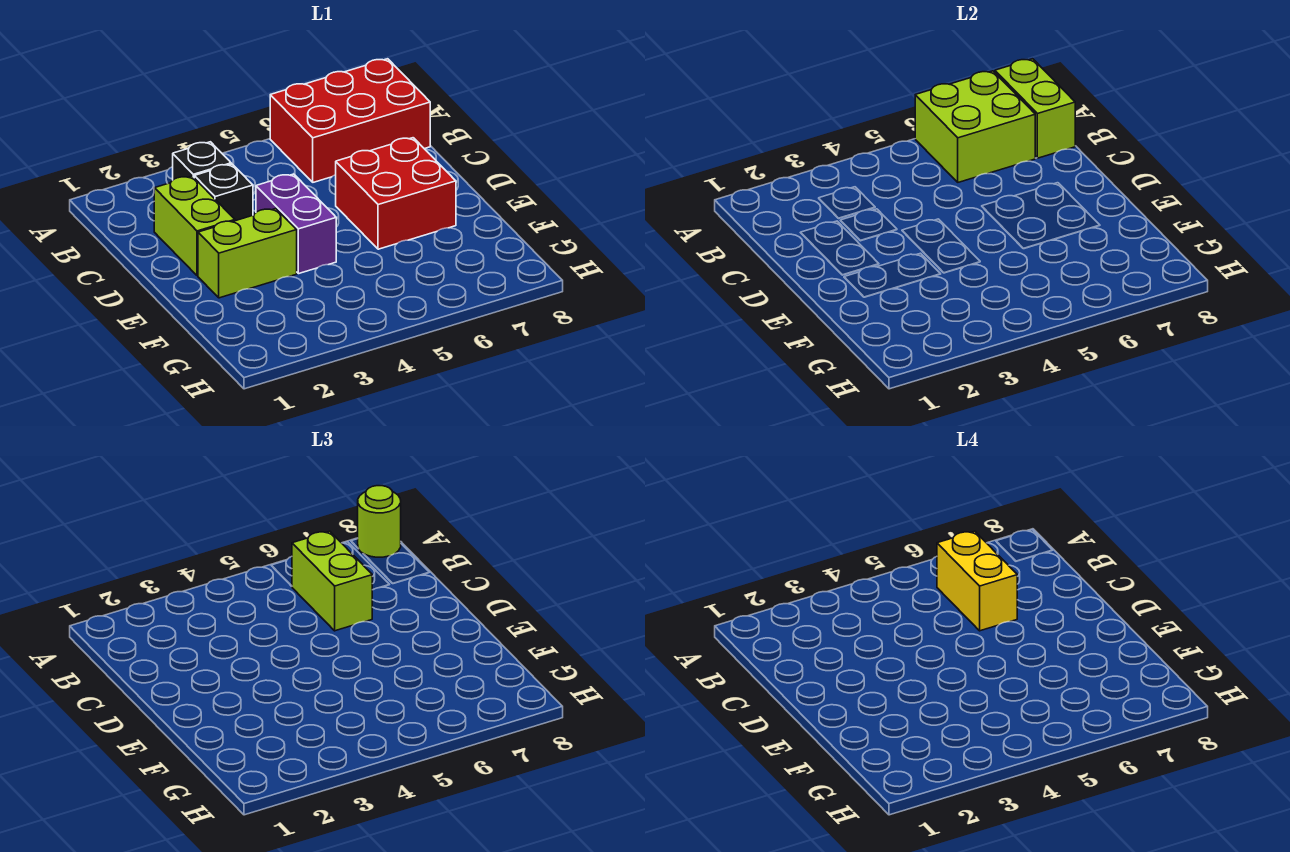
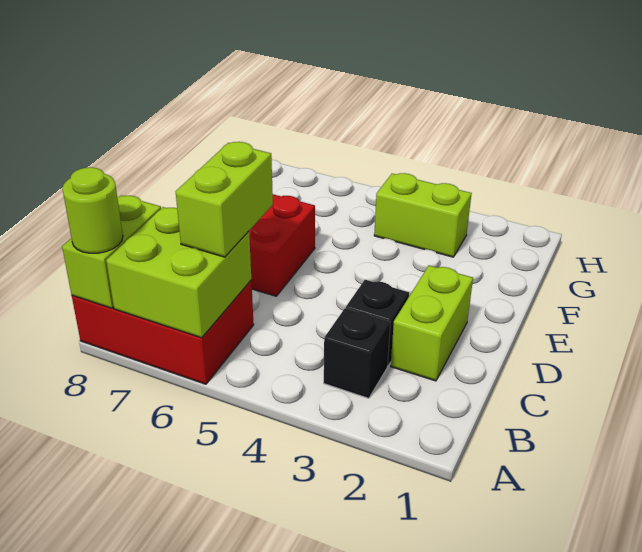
yellow brick B6:C6 level 4 -> none
purple brick D4:E4 level 1 -> none
lime brick E2:E3 level 1 -> lime brick G3:G4 level 1

